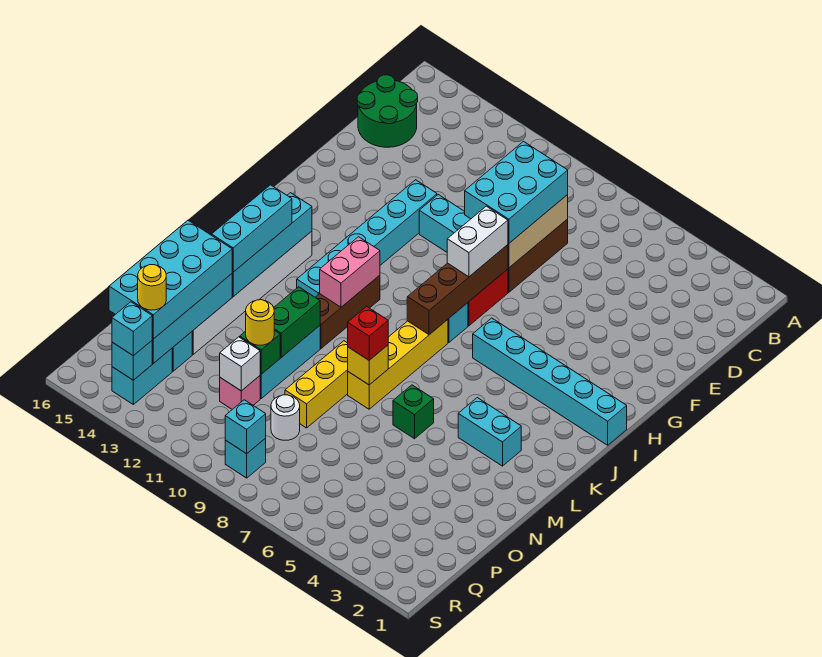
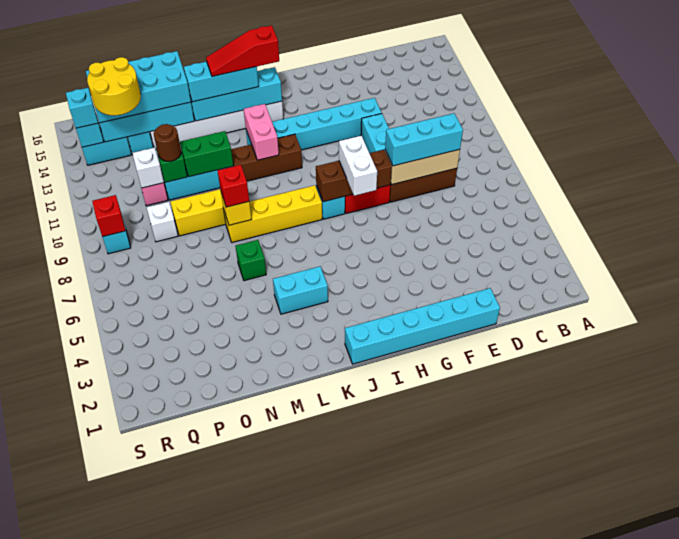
green round brick C15:D16 level 1 -> none
cyan brick D8:F9 level 3 -> cyan brick D8:F8 level 3
brown brick G8:J8 level 2 -> brown brick G8:I8 level 2
white brick G8:H8 level 3 -> white brick H7:H8 level 3
cyan brick I1:I6 level 1 -> cyan brick E1:J1 level 1
pink brick J11:K11 level 2 -> pink brick K11:K12 level 2
none -> red slope J14:L14 level 4 top J
cyan brick L3:L4 level 1 -> cyan brick K4:L4 level 1
yellow round brick O11 level 3 -> brown round brick O11 level 3
white round brick P9 level 1 -> white brick P9 level 1
yellow round brick Q14 level 4 -> yellow round brick P13:Q14 level 4
cyan brick R9 level 2 -> red brick R9 level 2

